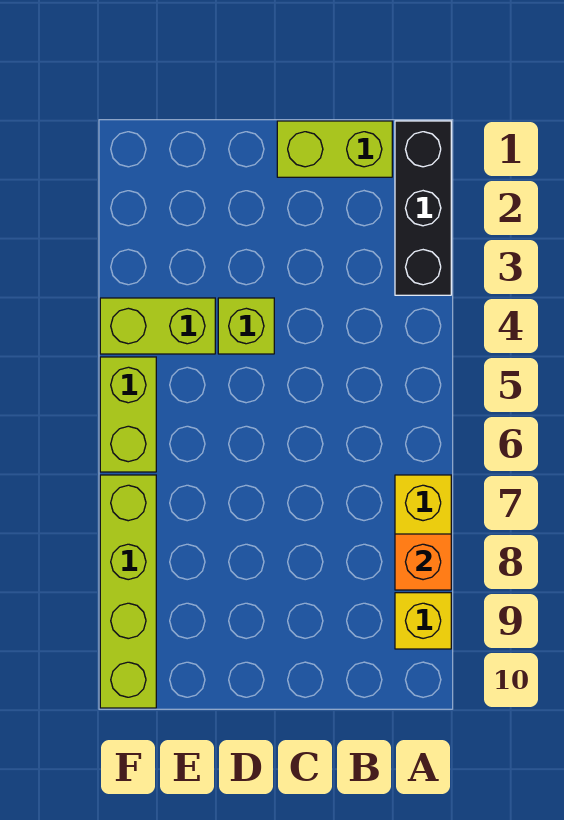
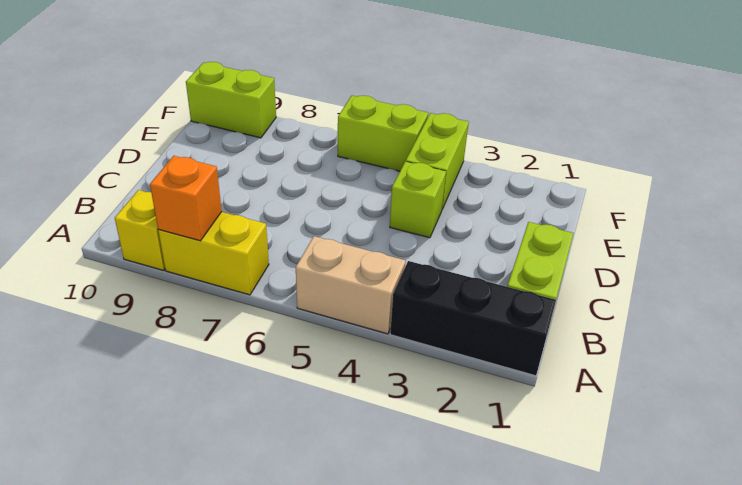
none -> tan brick A4:A5 level 1
lime brick F7:F10 level 1 -> lime brick F9:F10 level 1

